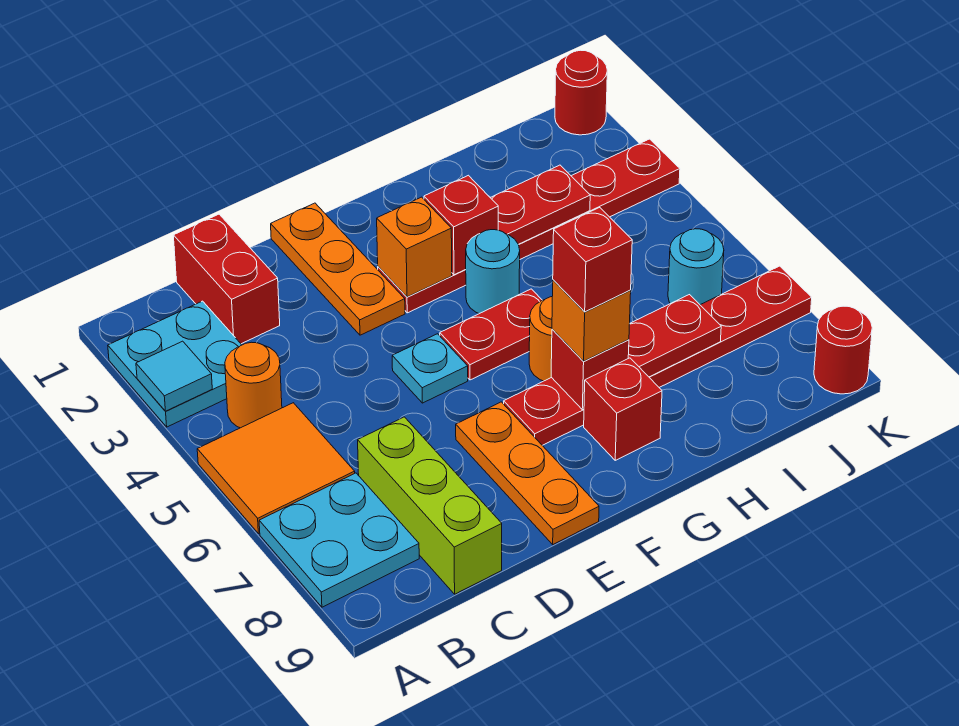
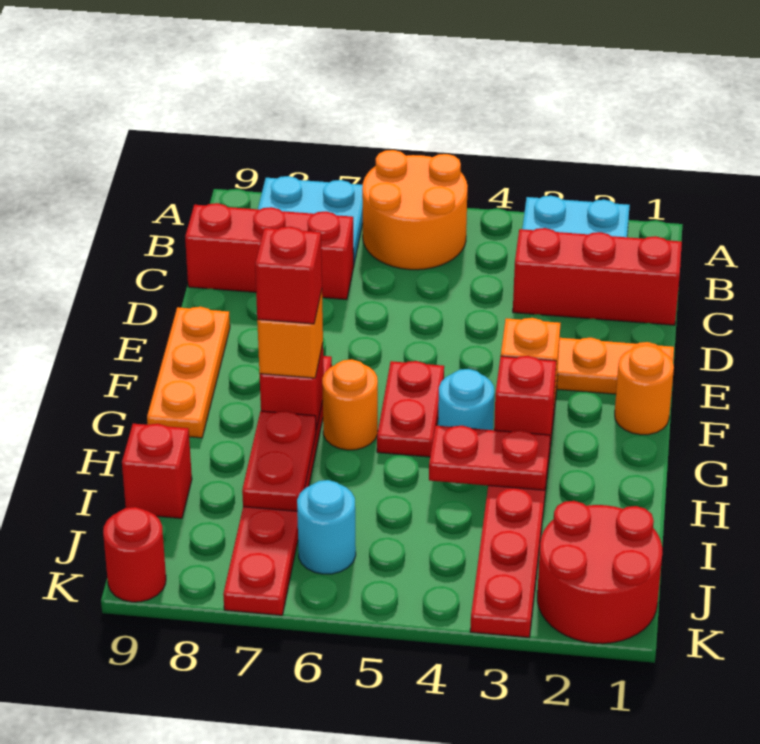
cyan tile A3 level 2 -> none
orange tile A5:B6 level 1 -> orange round brick A5:B6 level 1
orange round brick B4 level 1 -> orange round brick F1 level 1
red brick C1:C2 level 1 -> red brick C1:C3 level 1
lime brick C7:C9 level 1 -> red brick C7:C9 level 1
cyan plate E5 level 1 -> none
orange plate E7:E9 level 1 -> orange plate E9:G9 level 1
red brick G8 level 1 -> red brick I9 level 1
red plate H3:I3 level 2 -> red plate H3:H4 level 2
red round brick K1 level 1 -> red round brick J1:K2 level 1

